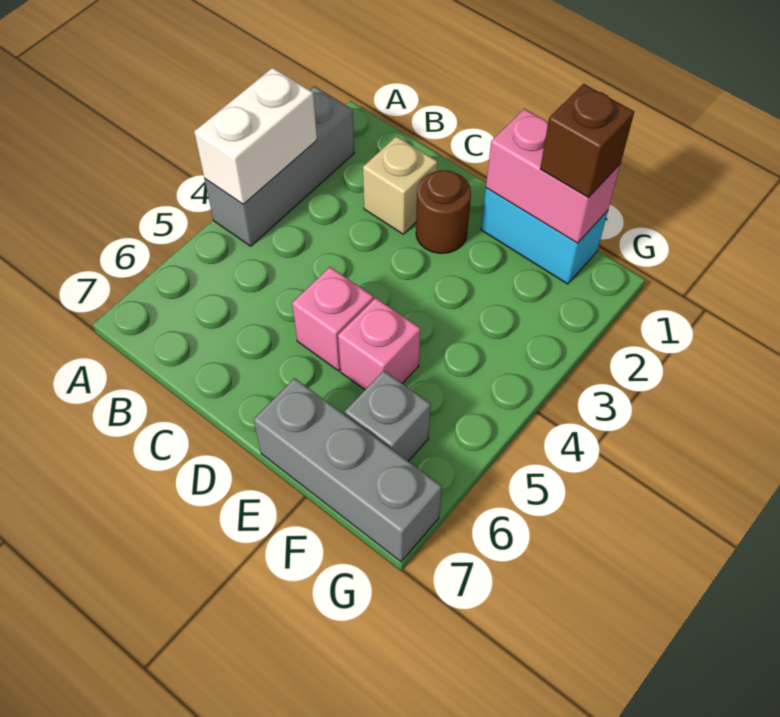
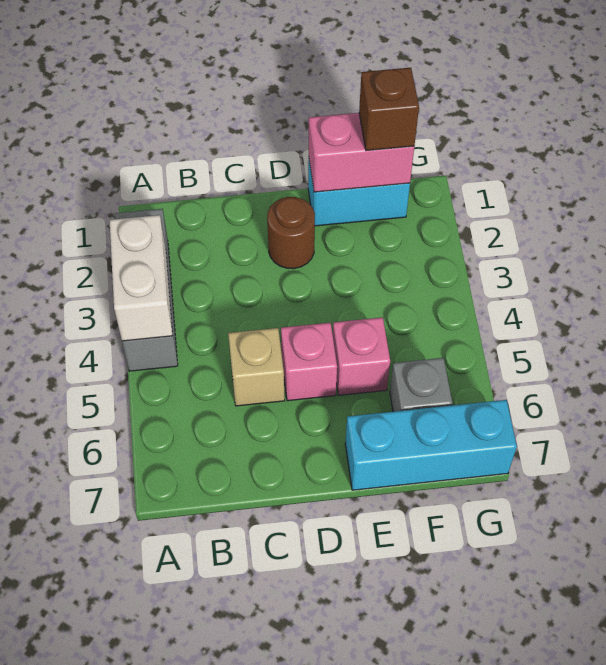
tan brick C2 level 1 -> tan brick C5 level 1
grey brick E7:G7 level 1 -> cyan brick E7:G7 level 1

